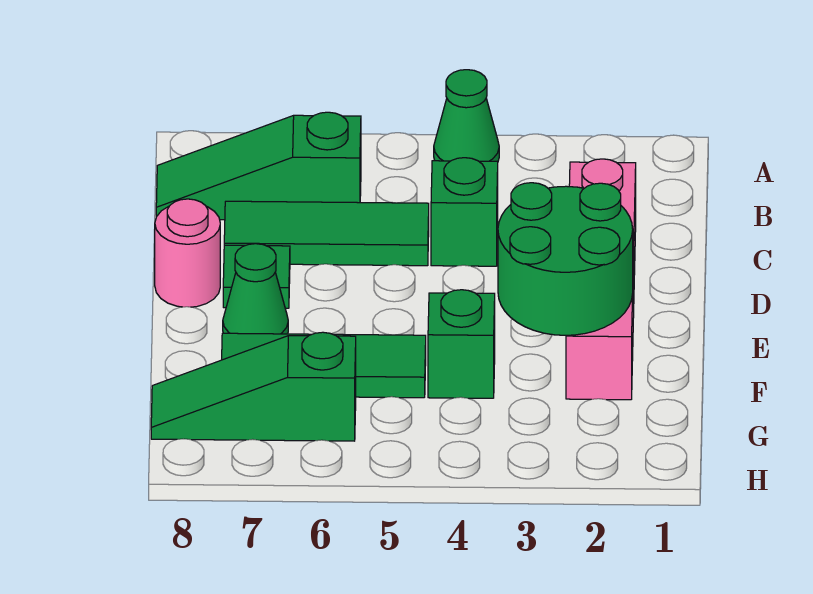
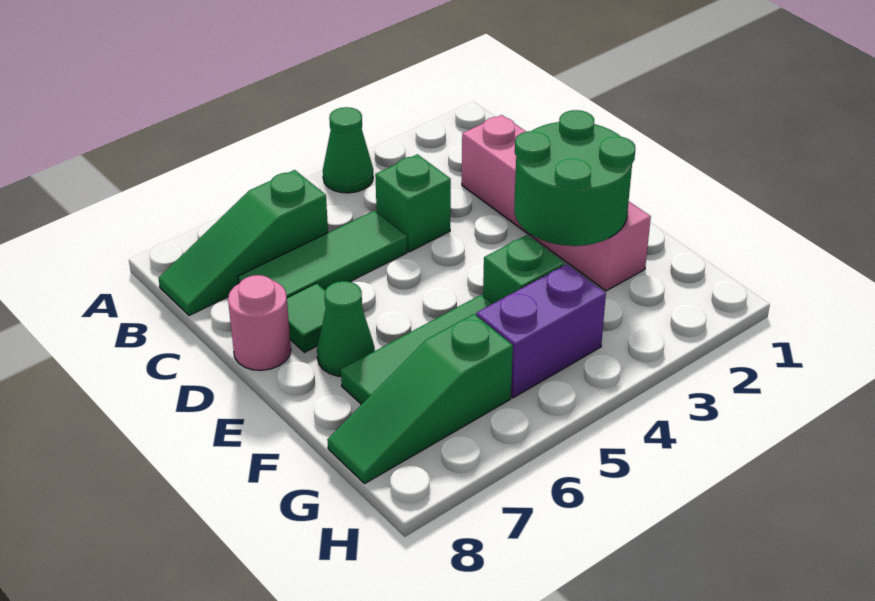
none -> purple brick G4:G5 level 1

